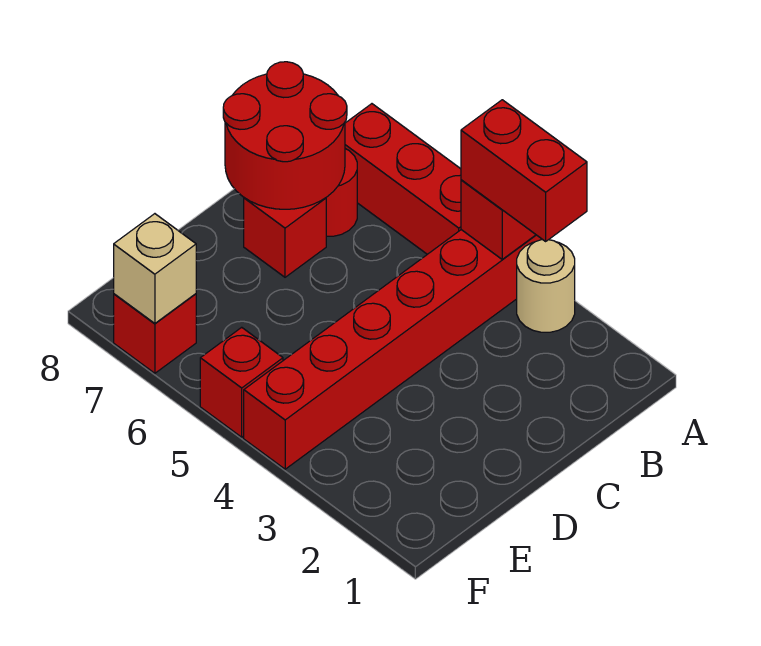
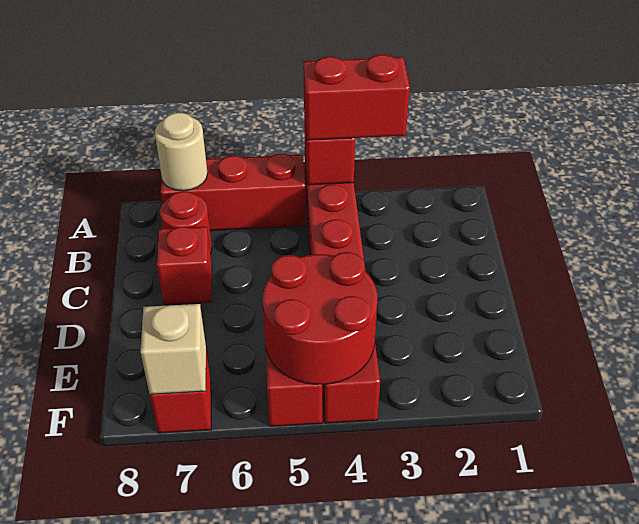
tan round brick A3 level 1 -> tan round brick A7 level 2
red round brick B7:C8 level 2 -> red round brick E4:F5 level 2

